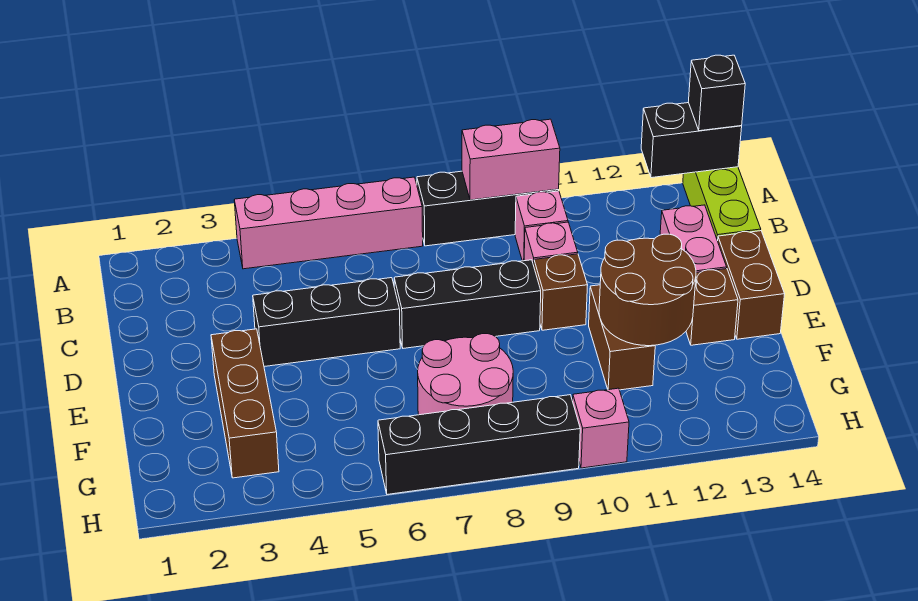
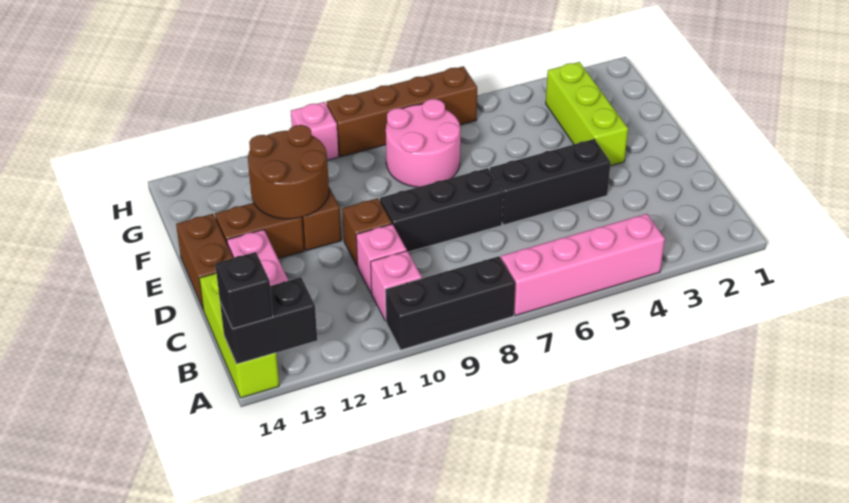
pink brick A9:A10 level 2 -> none
brown brick E3:G3 level 1 -> lime brick E3:G3 level 1
brown brick E13 level 1 -> brown brick E12:E13 level 1
black brick H6:H9 level 1 -> brown brick H6:H9 level 1

